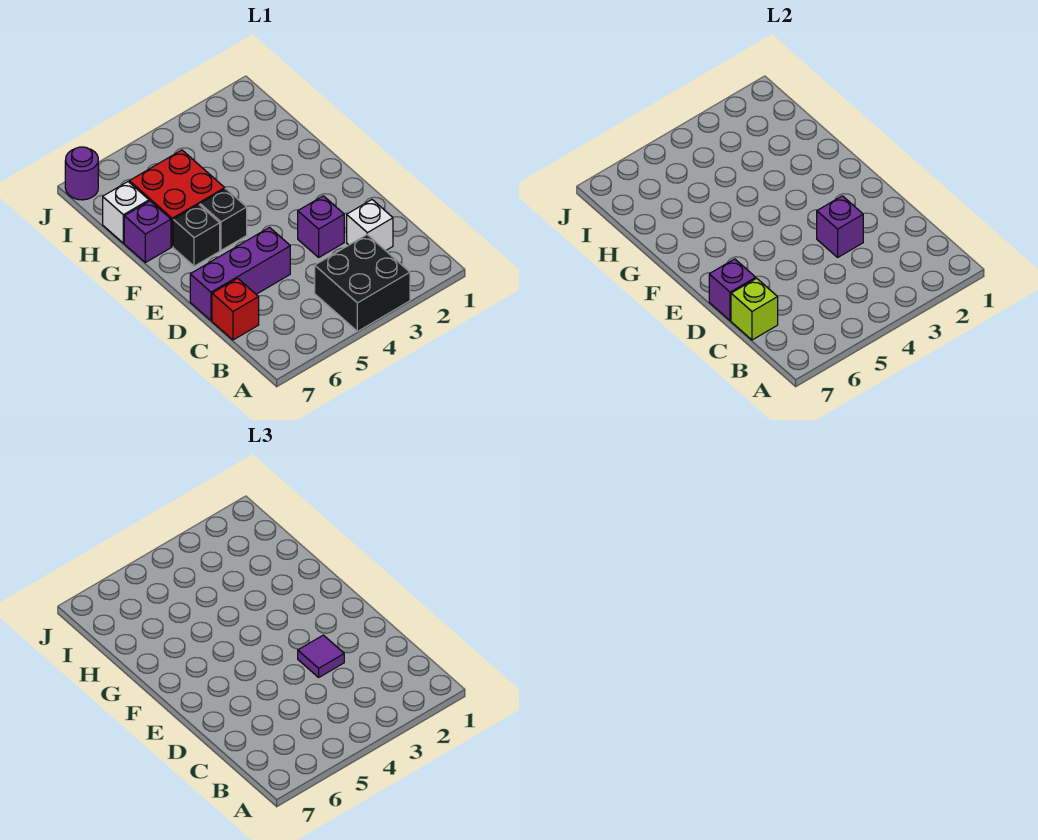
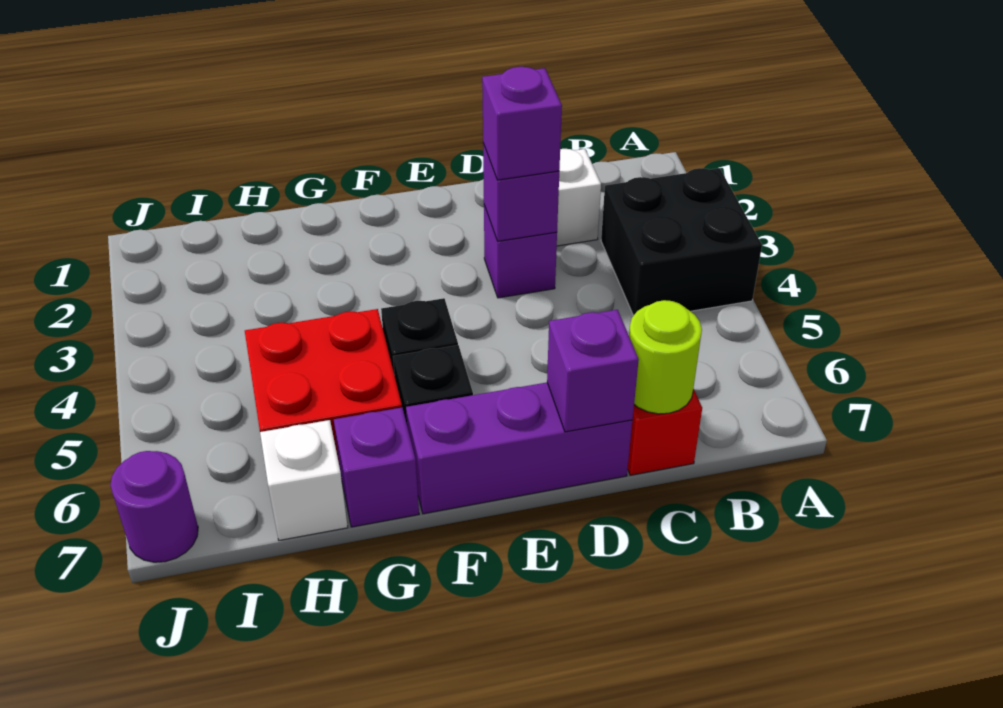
lime brick C7 level 2 -> lime round brick C7 level 2
purple tile D3 level 3 -> purple brick D3 level 3
purple brick D5:D7 level 1 -> purple brick D7:F7 level 1

